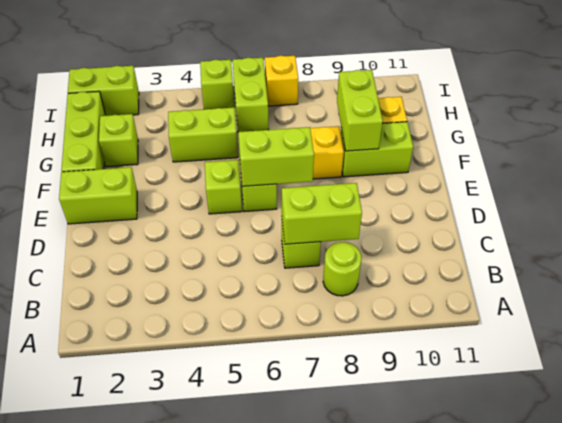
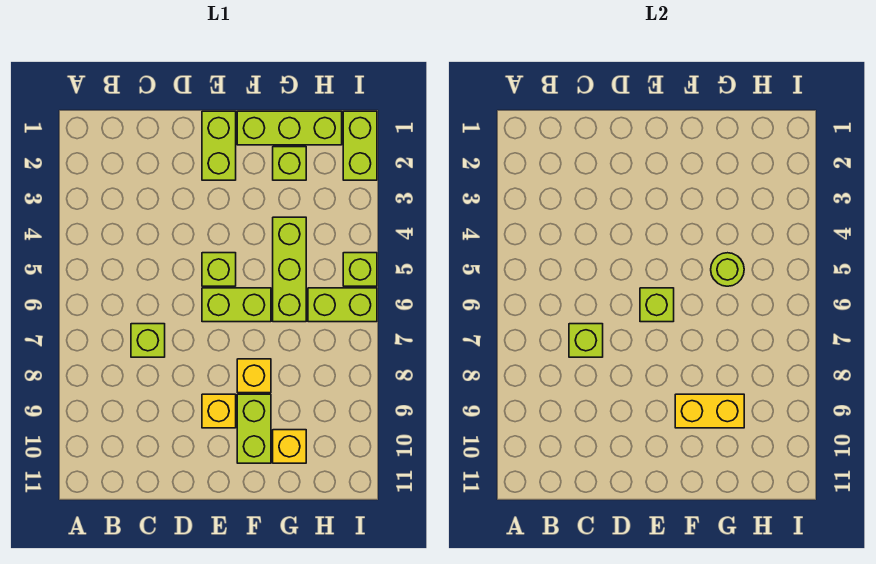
lime round brick B8 level 1 -> lime round brick G5 level 2
lime brick C7:C8 level 2 -> lime brick C7 level 2
lime brick E6:E7 level 2 -> lime brick E6 level 2
lime brick F9:G9 level 2 -> yellow brick F9:G9 level 2
lime brick G4:G5 level 1 -> lime brick G4:G6 level 1
yellow brick I7 level 1 -> yellow brick E9 level 1

